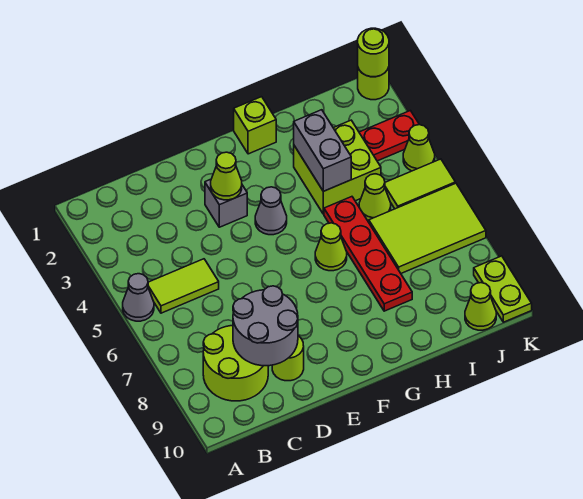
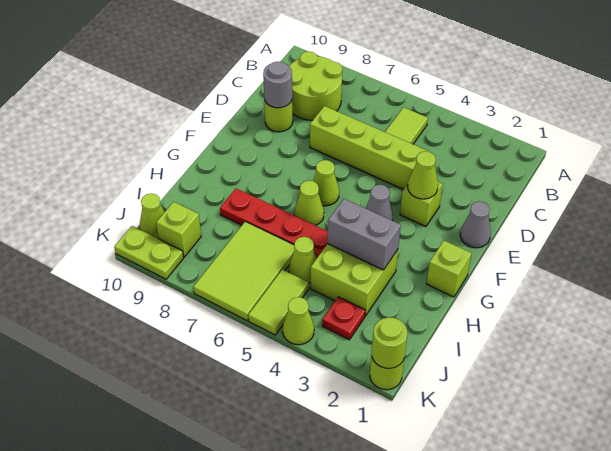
grey cone A5 level 1 -> grey cone E1 level 1
grey round brick C8:D9 level 2 -> grey round brick D9 level 2
none -> lime brick D4:D7 level 1
grey brick E3 level 1 -> lime brick E3 level 1
none -> lime cone F6 level 1
red plate J3:K3 level 1 -> red plate J3 level 1
none -> lime brick J9 level 1

